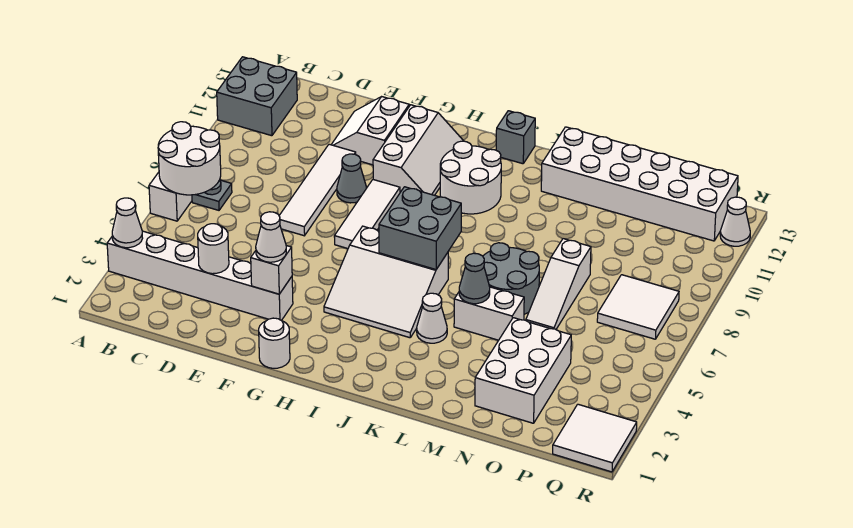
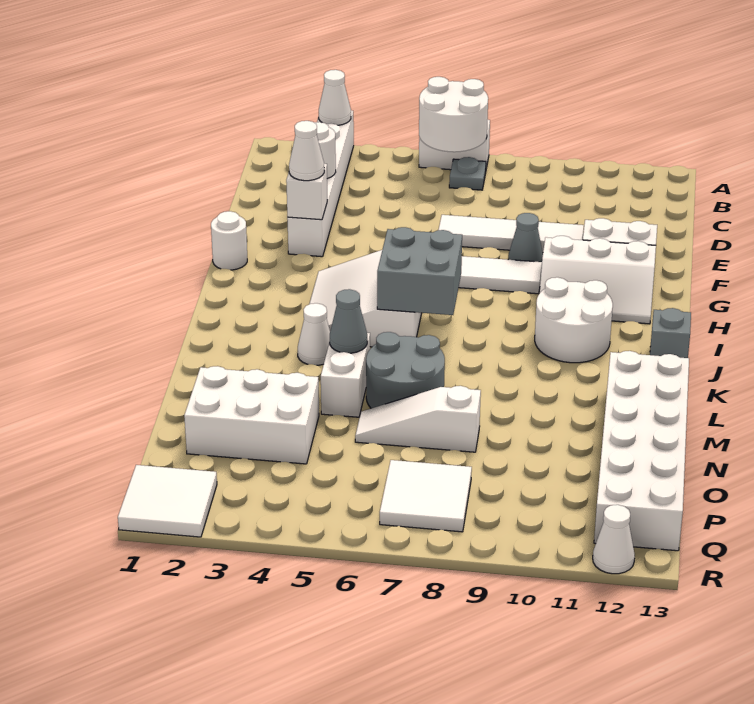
grey brick A11:B12 level 1 -> none

